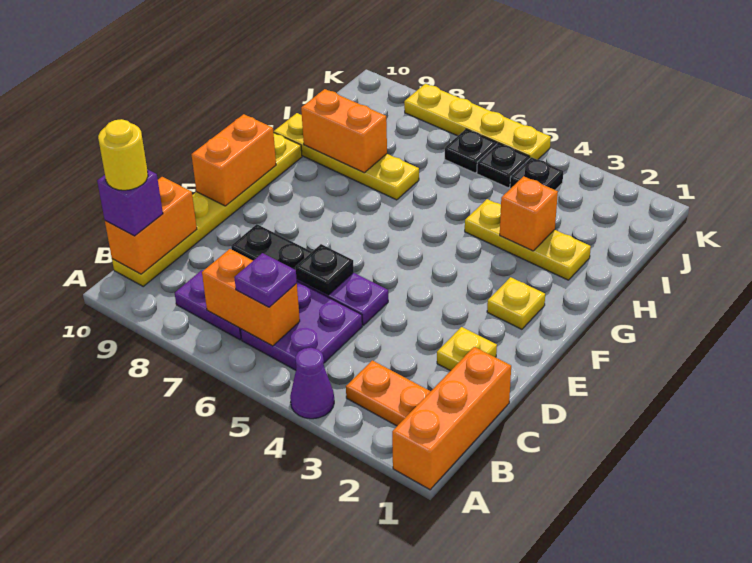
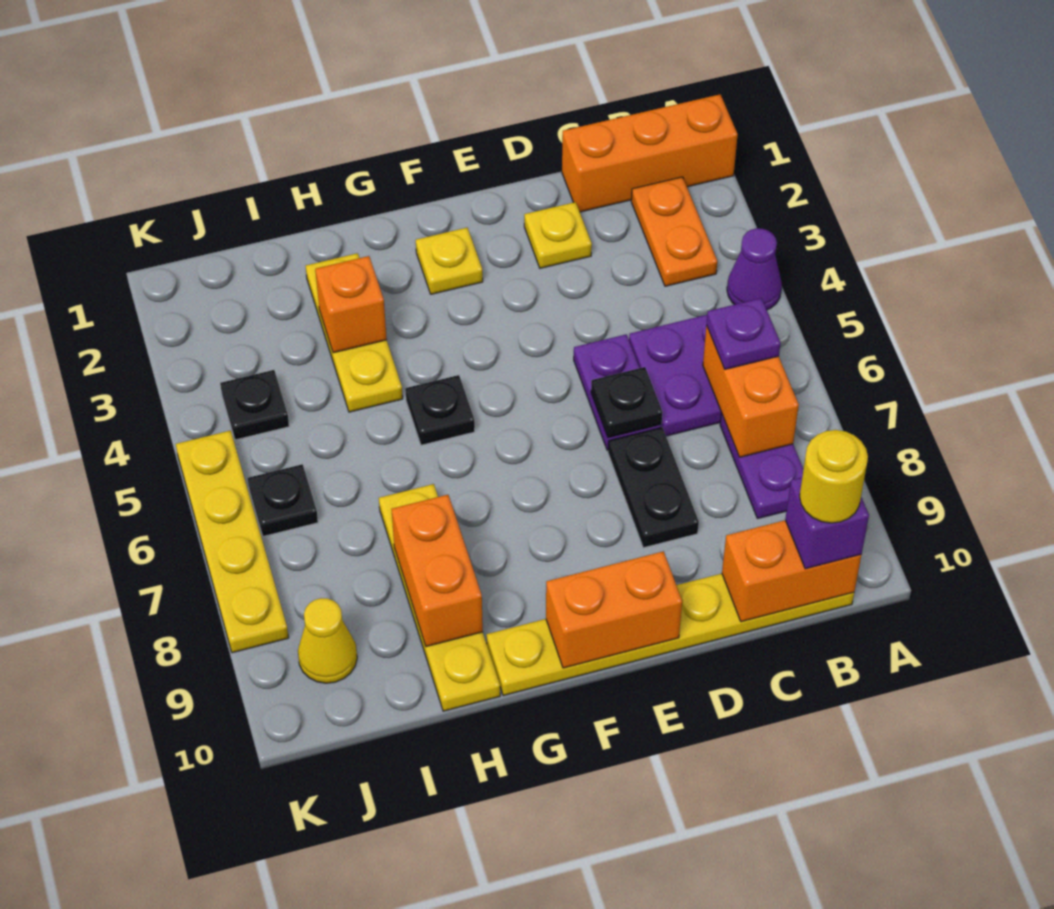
black plate J5 level 1 -> black plate G5 level 1
none -> yellow cone J9 level 1

